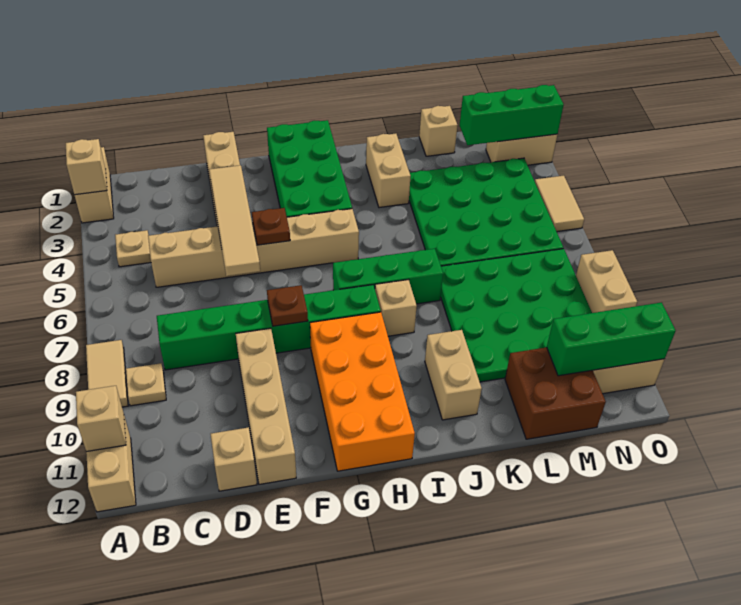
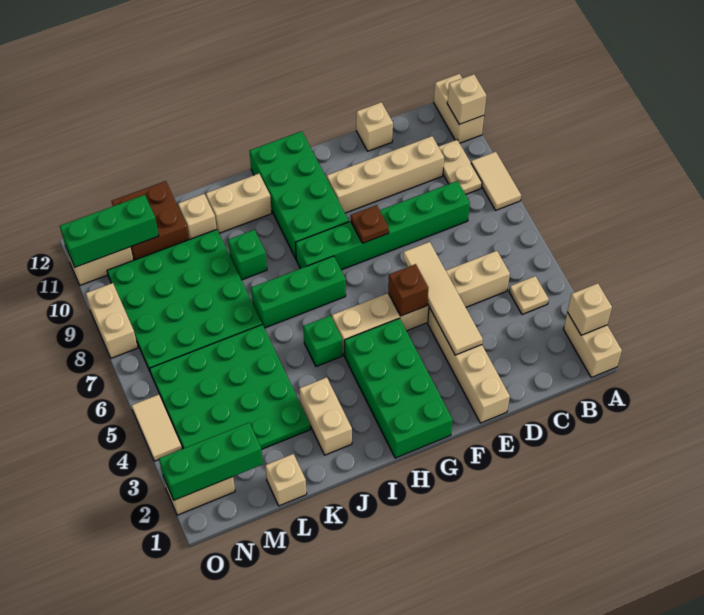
tan plate B9 level 1 -> tan plate B9:B10 level 1
tan brick E9:E12 level 1 -> tan brick C10:F10 level 1
brown plate F5 level 2 -> brown brick F5 level 2
orange brick G9:H12 level 1 -> green brick G9:H12 level 1
none -> green brick I5 level 1
tan brick I8 level 1 -> tan brick K11 level 1
none -> green brick J9 level 1
tan brick J10:J11 level 1 -> tan brick I11:J11 level 1

